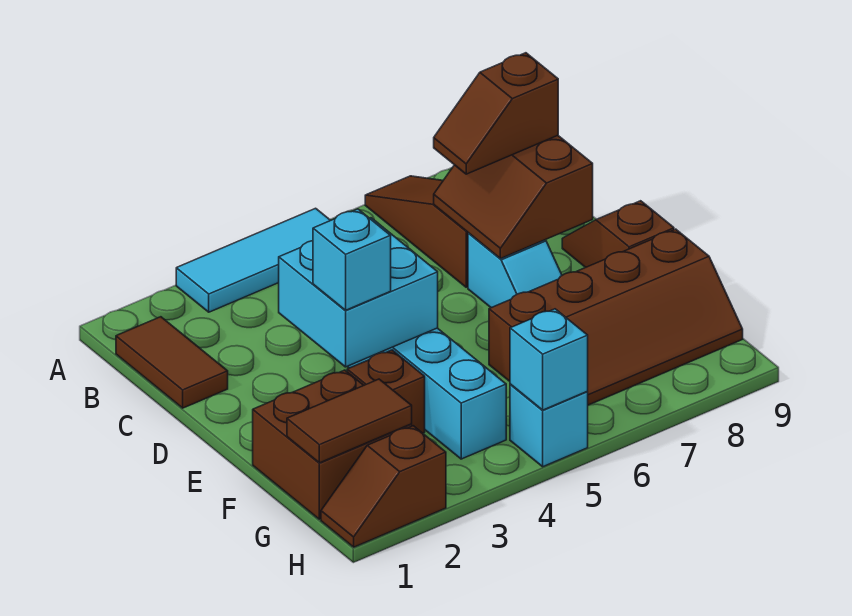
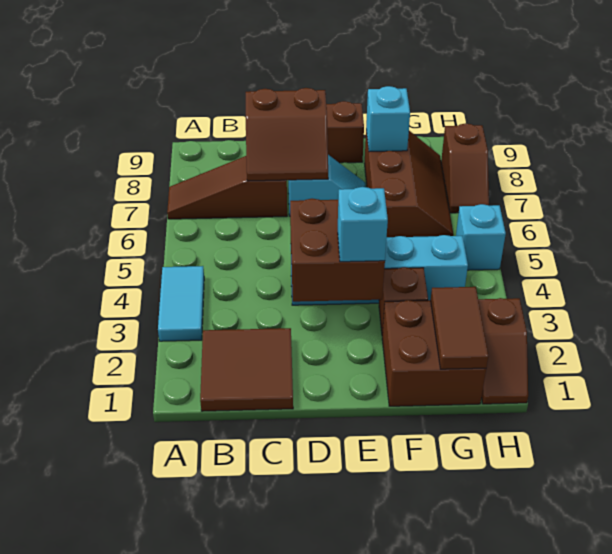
cyan tile A3:A5 level 1 -> cyan tile A3:A4 level 1
brown tile B1:C1 level 1 -> brown tile B1:C2 level 1
brown slope C7:C8 level 3 top 8 -> brown slope H7:H8 level 1 top 8
cyan brick D3:E4 level 2 -> brown brick D3:E4 level 2
brown slope F6:G9 level 1 top F -> brown slope F6:G8 level 1 top F
cyan brick H5 level 2 -> cyan brick F8 level 2

